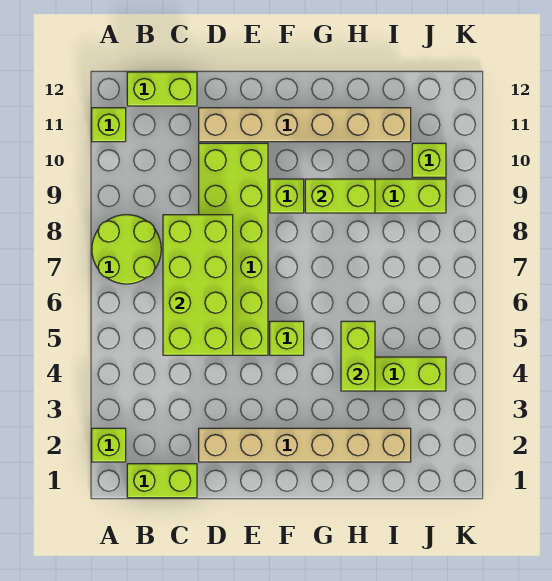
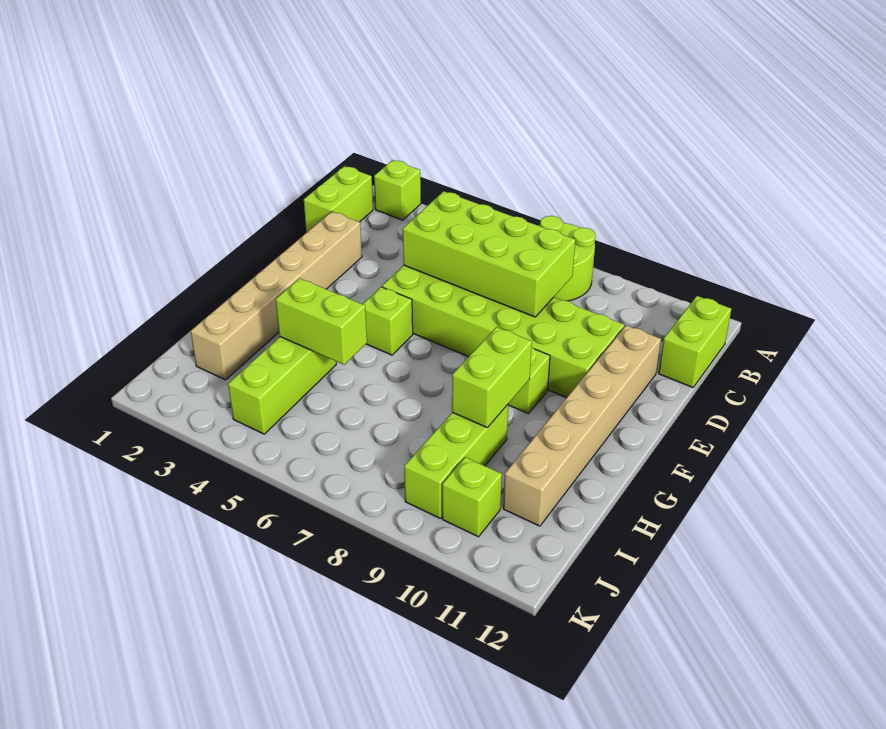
lime brick A11 level 1 -> none

